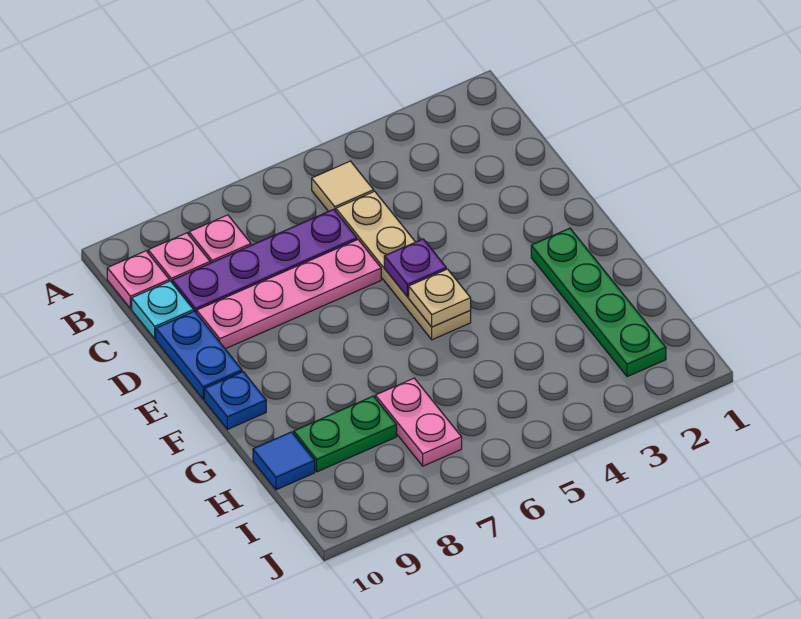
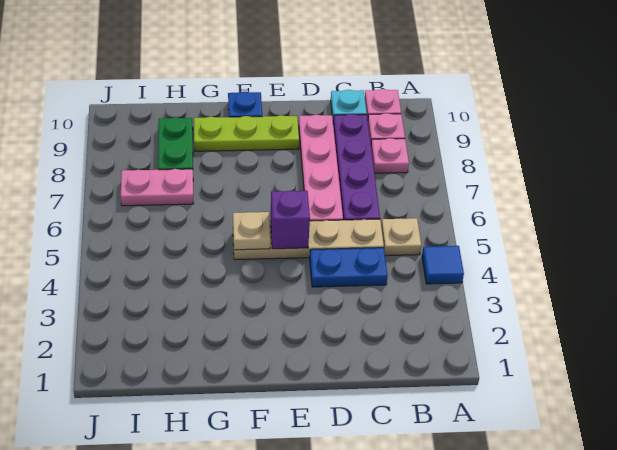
tan tile B5 level 1 -> tan plate B5 level 1
blue plate D10:E10 level 1 -> blue plate C4:D4 level 1
purple plate E5 level 2 -> purple brick E5 level 2
none -> lime plate E9:G9 level 1
green plate F2:I2 level 1 -> none
blue tile H10 level 1 -> blue tile A4 level 1

